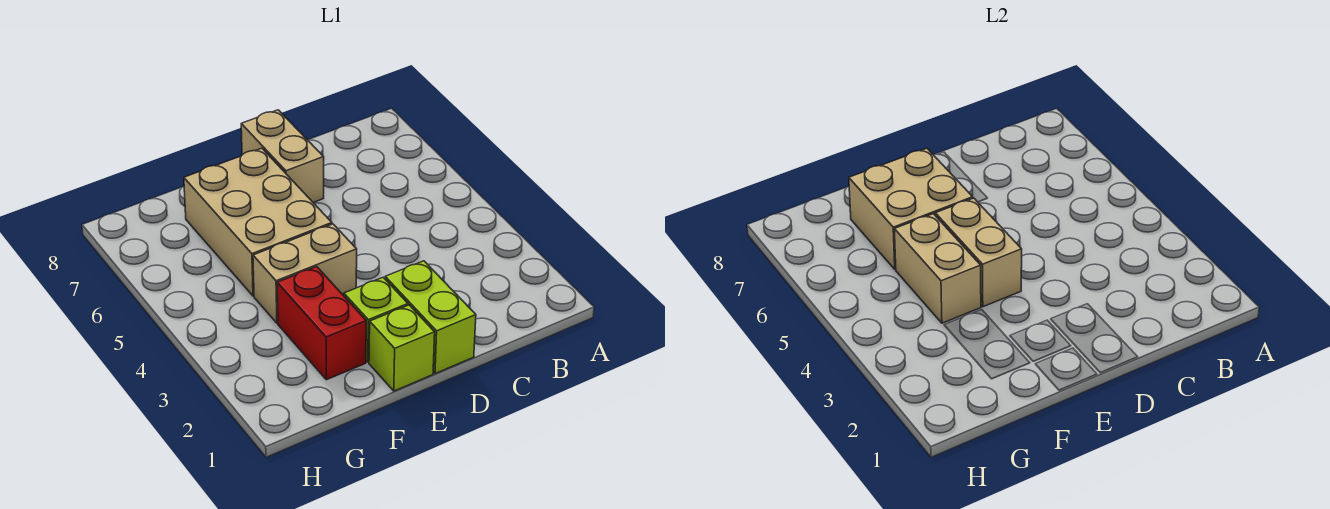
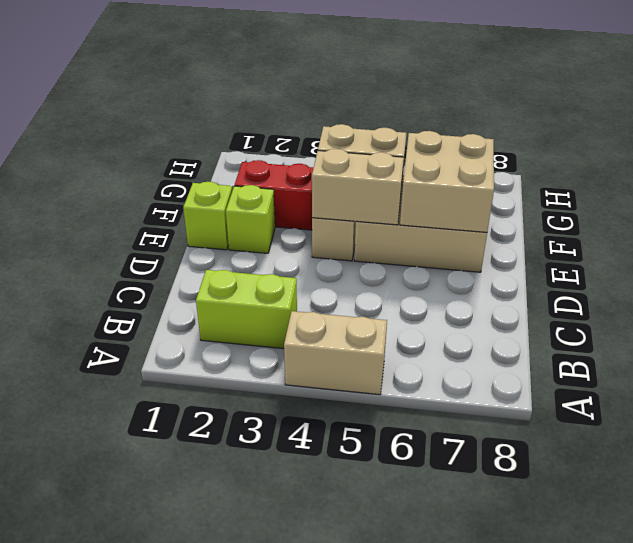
lime brick D1:D2 level 1 -> lime brick B2:B3 level 1
tan brick D7:D8 level 1 -> tan brick A4:A5 level 1

